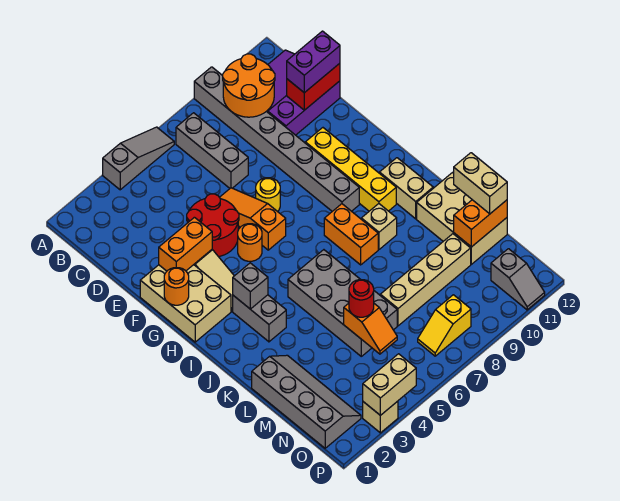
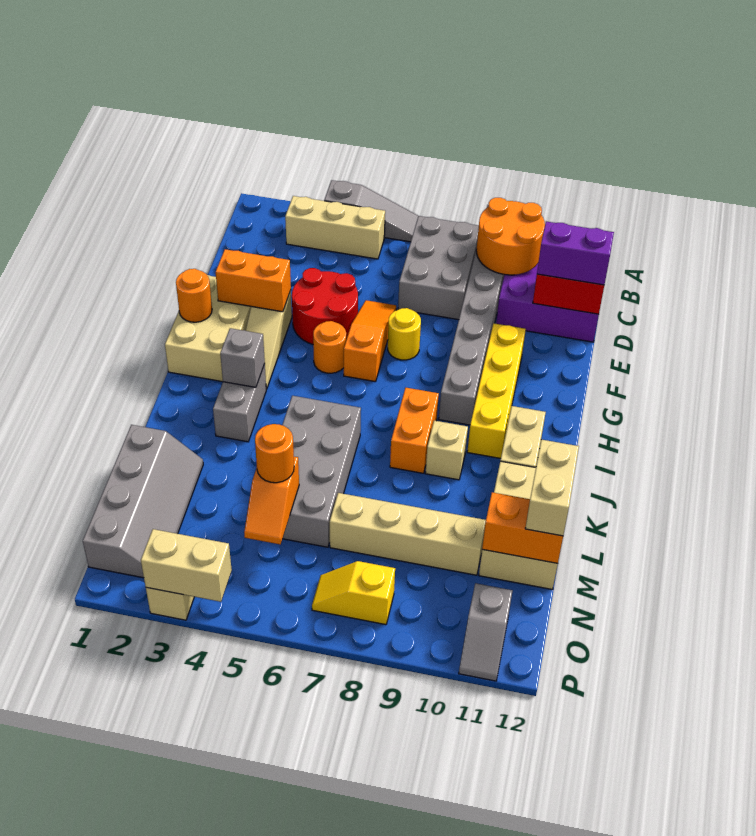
none -> tan brick B3:B5 level 1
grey brick B7:D7 level 1 -> grey brick B7:D8 level 1
red round brick M5 level 3 -> orange round brick M5 level 3

